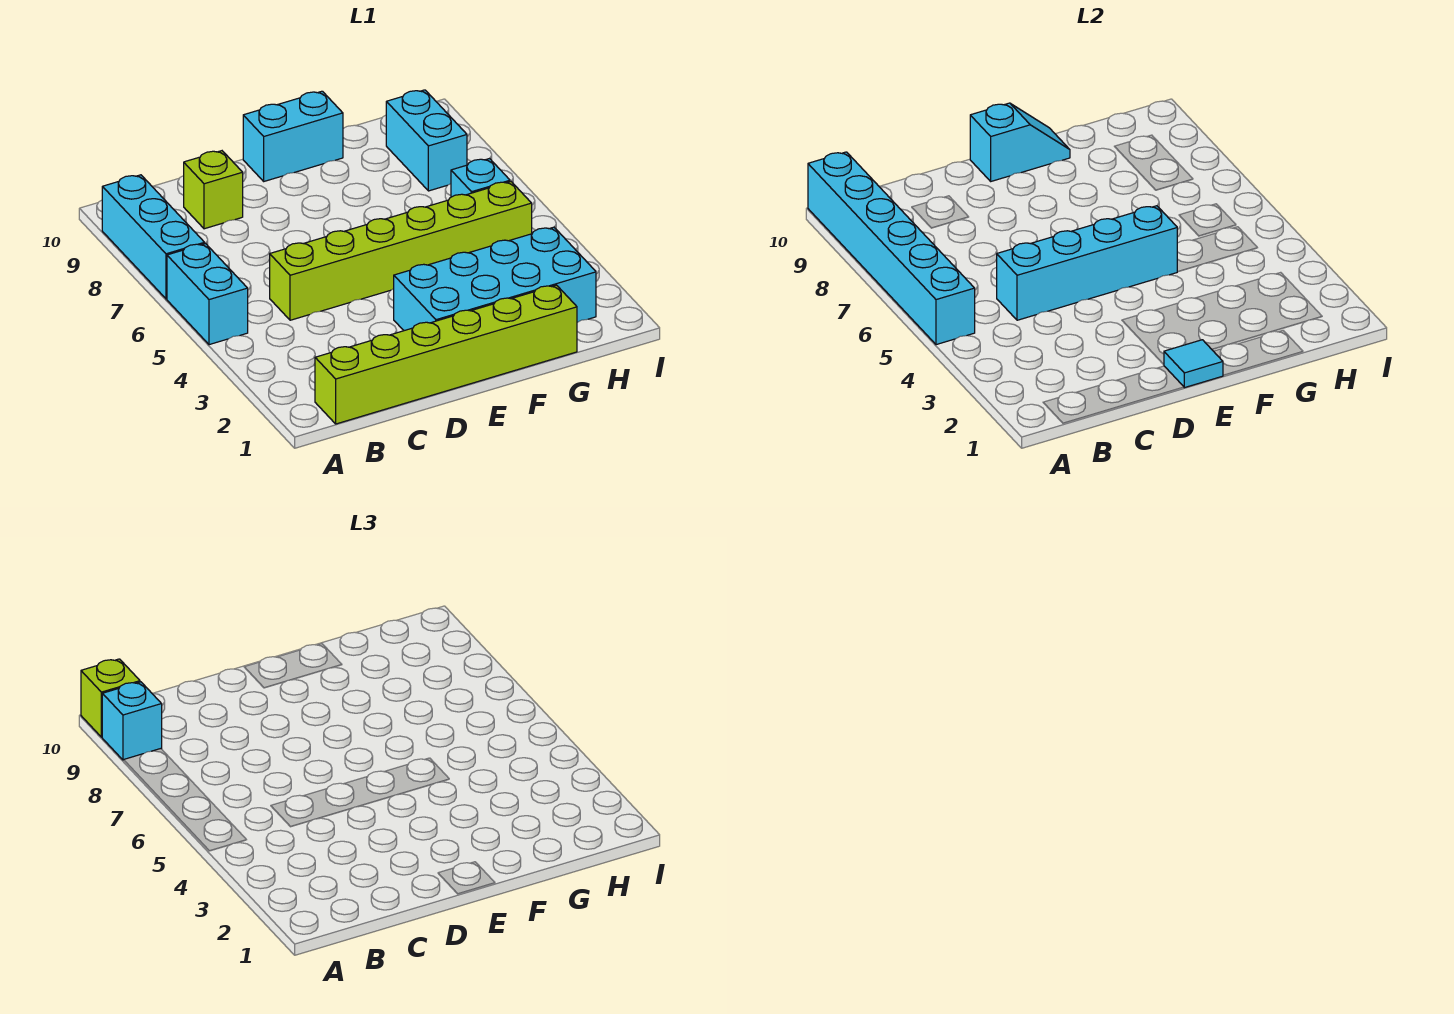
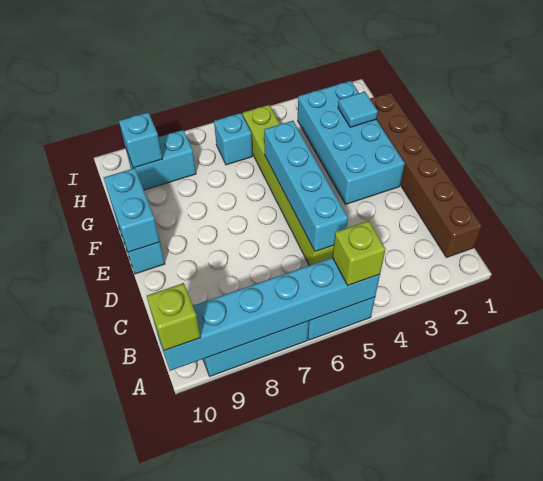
cyan brick A9 level 3 -> cyan brick H9 level 2
lime brick B1:G1 level 1 -> brown brick B1:G1 level 1
lime brick C9 level 1 -> lime brick A5 level 3
cyan tile E1 level 2 -> cyan tile G2 level 2
cyan slope E10:F10 level 2 top E -> cyan brick E10:F10 level 2

